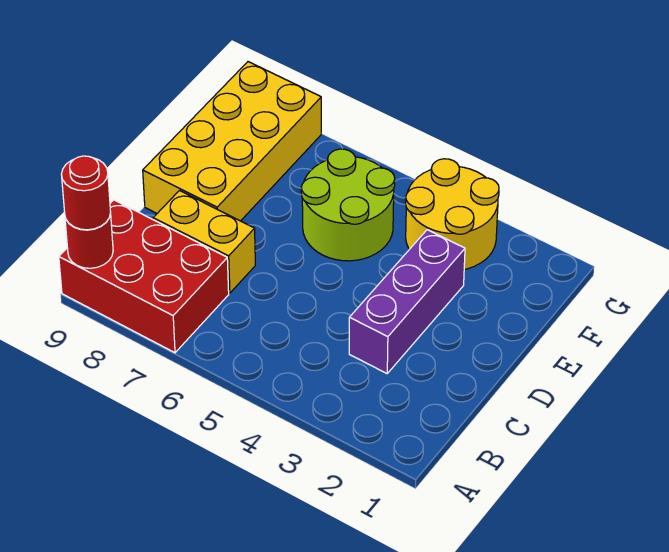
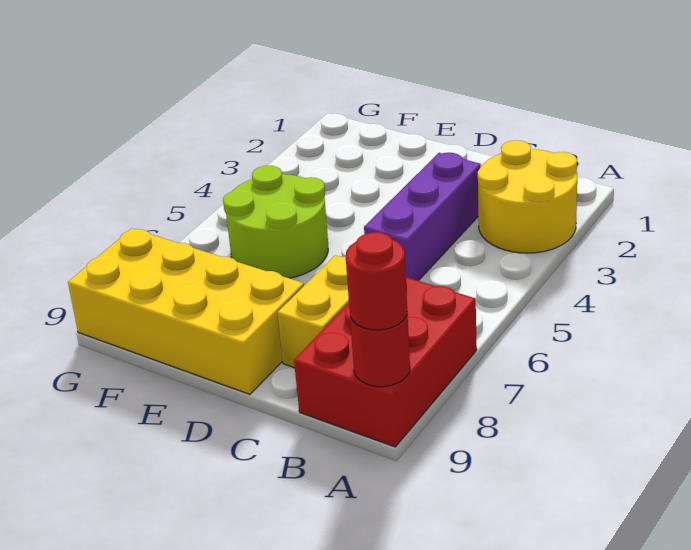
purple brick C3:E3 level 1 -> purple brick C3:C5 level 1
yellow round brick F3:G4 level 1 -> yellow round brick A2:B3 level 1

